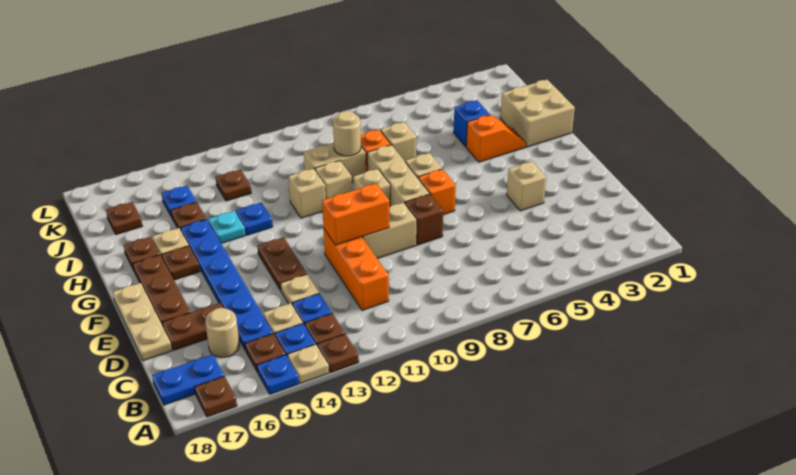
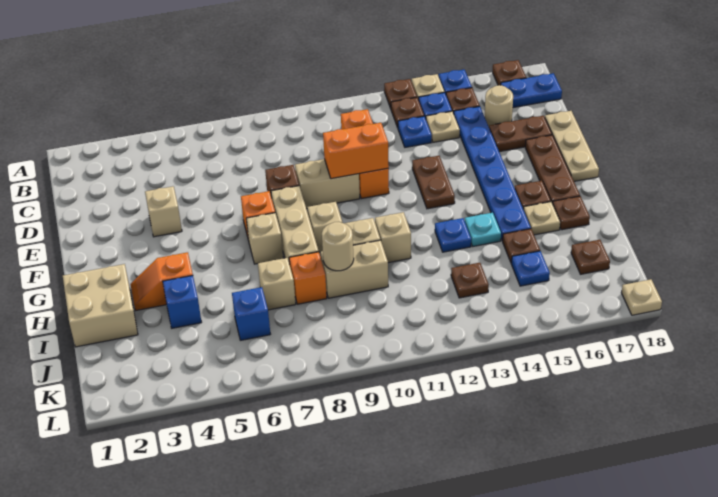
tan plate D13 level 1 -> tan plate L18 level 1
none -> blue brick J6 level 1

